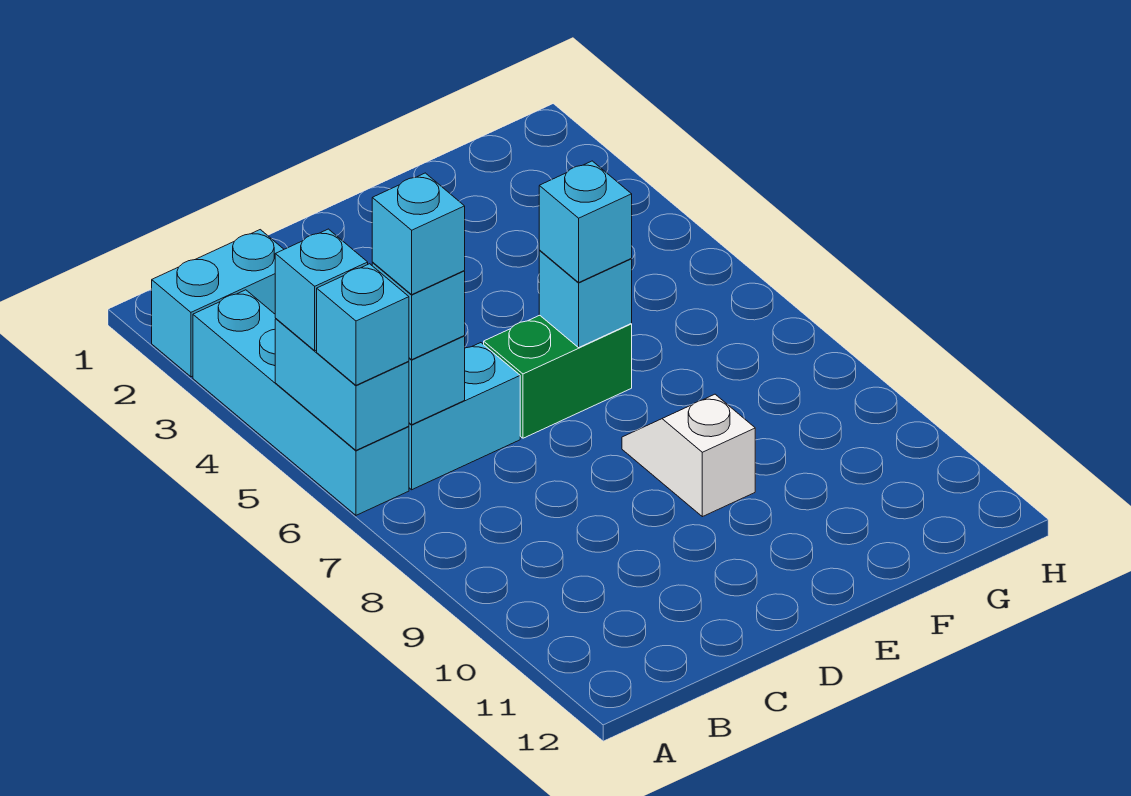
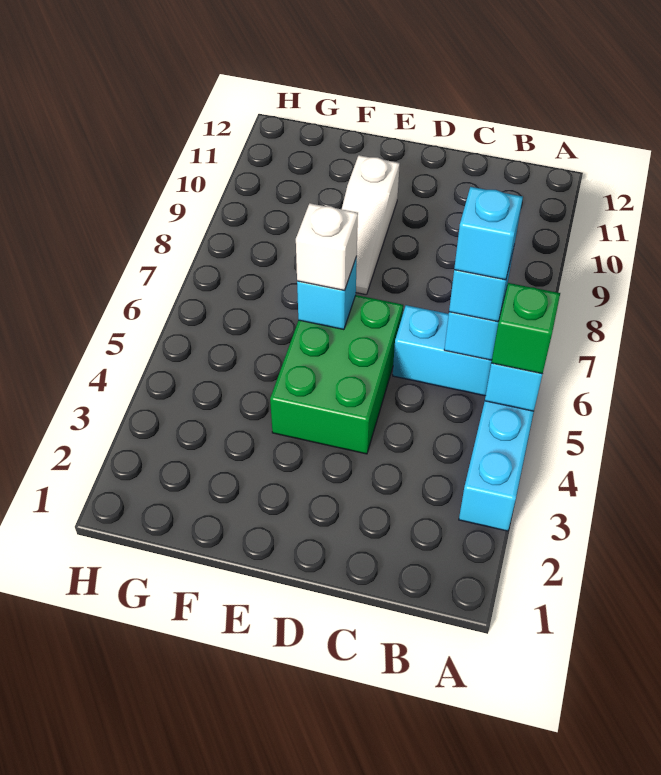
cyan brick A2:B2 level 1 -> none
cyan brick A5 level 3 -> green brick A5 level 3
cyan brick A6 level 3 -> none
green brick D6:E6 level 1 -> green brick D4:E6 level 1
cyan brick E6 level 3 -> white brick E6 level 3
white slope E8:E9 level 1 top 9 -> white slope E8:E10 level 1 top 10

